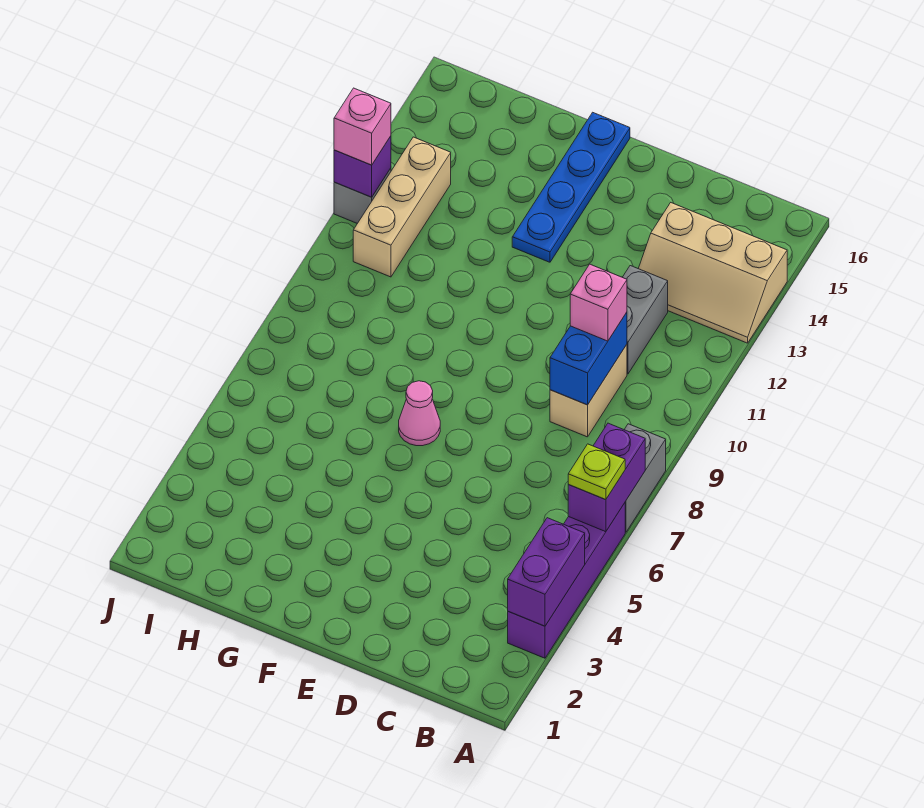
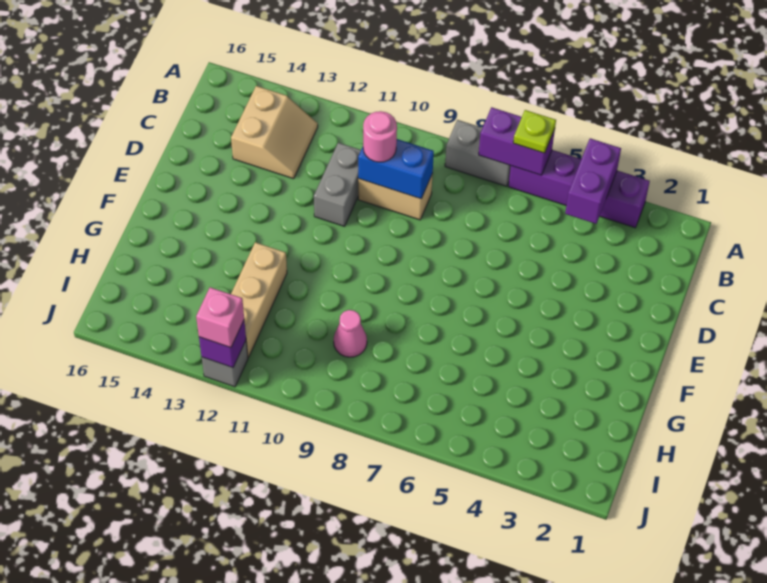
purple brick A3:A4 level 2 -> purple brick A4:B4 level 2
tan slope A13:C14 level 1 top 14 -> tan slope B13:C14 level 1 top 14
pink brick C10 level 3 -> pink round brick C10 level 3
grey brick C11:C12 level 1 -> grey brick C11:D11 level 1
pink cone F7 level 1 -> pink cone H9 level 1
blue plate F13:F16 level 1 -> none
tan brick I11:I13 level 1 -> tan brick G12:I12 level 1

